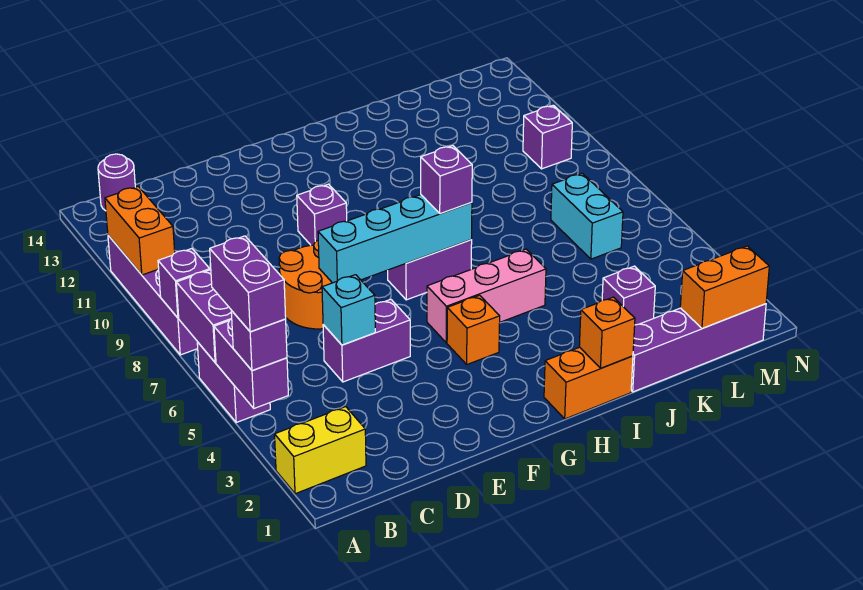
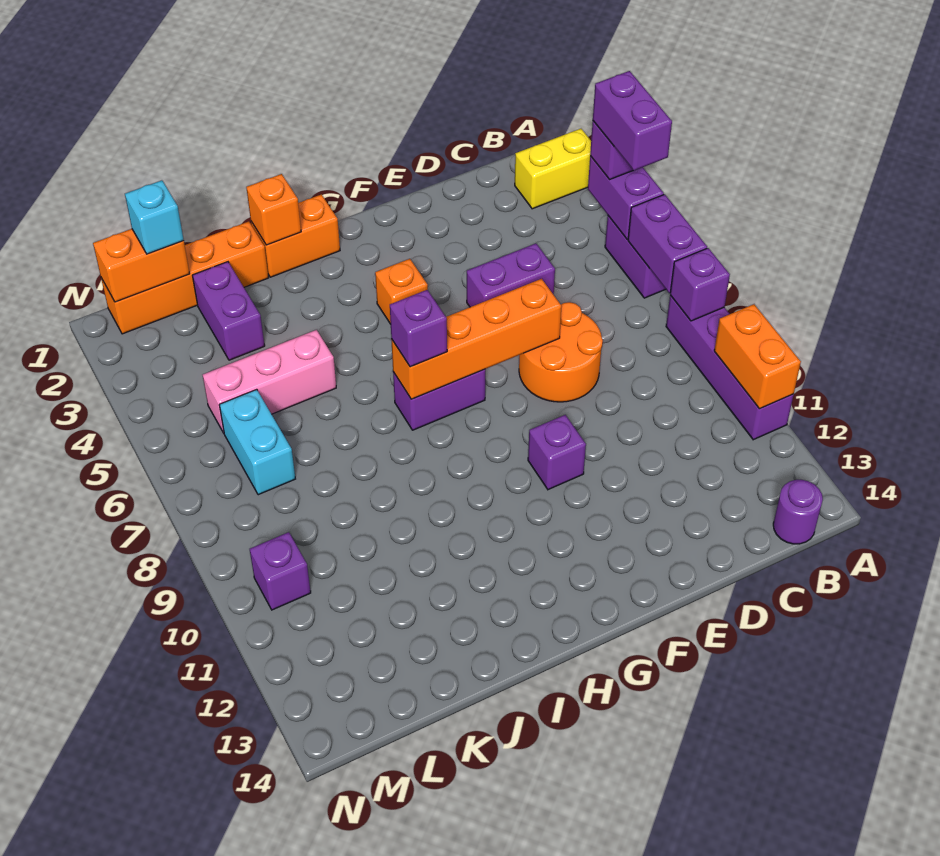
cyan brick D5 level 2 -> cyan brick L1 level 3
cyan brick E7:H7 level 2 -> orange brick E7:H7 level 2
pink brick G5:I5 level 1 -> pink brick J5:L5 level 1
purple brick J1:M1 level 1 -> orange brick J1:M1 level 1
purple brick K3 level 1 -> purple brick K2:K3 level 1

